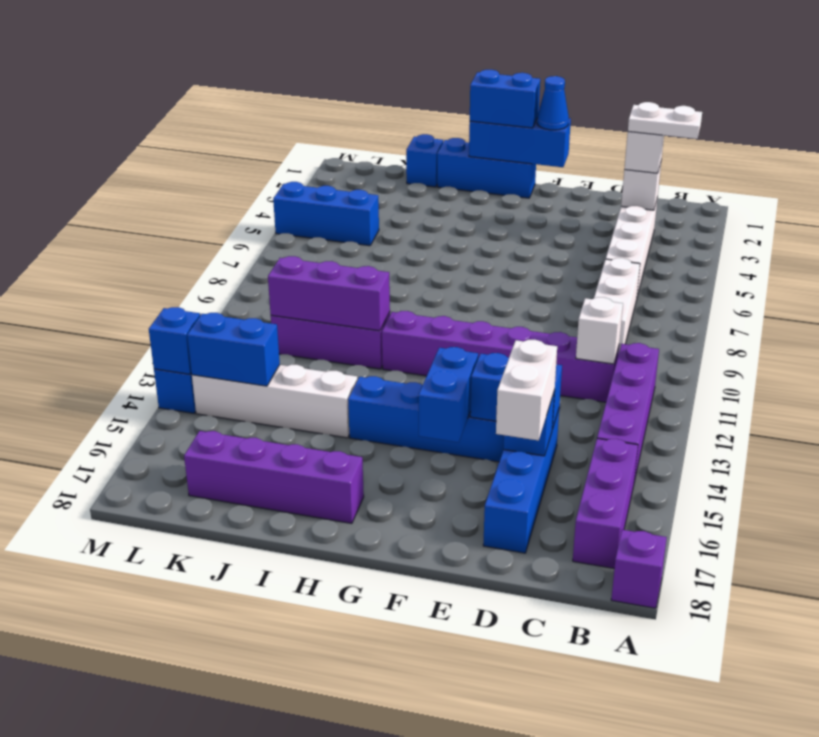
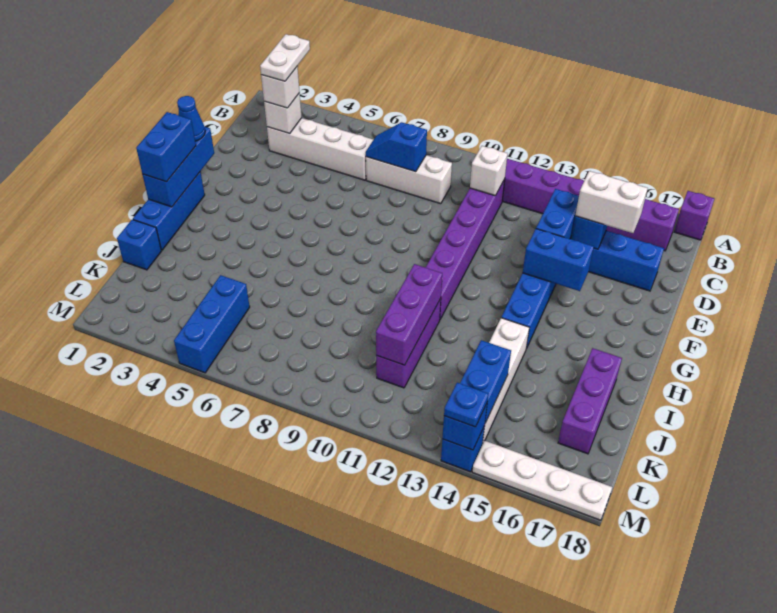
none -> blue slope C7:C8 level 2 top 8
purple brick H17:K17 level 1 -> purple brick I17:K17 level 1
none -> blue plate M14 level 3
none -> white plate M15:M18 level 1

